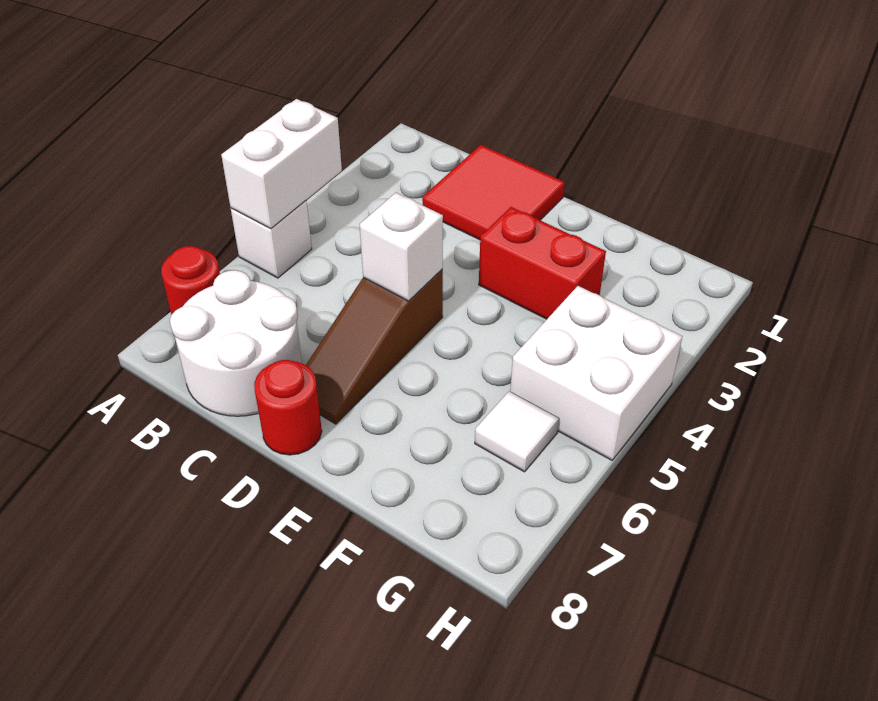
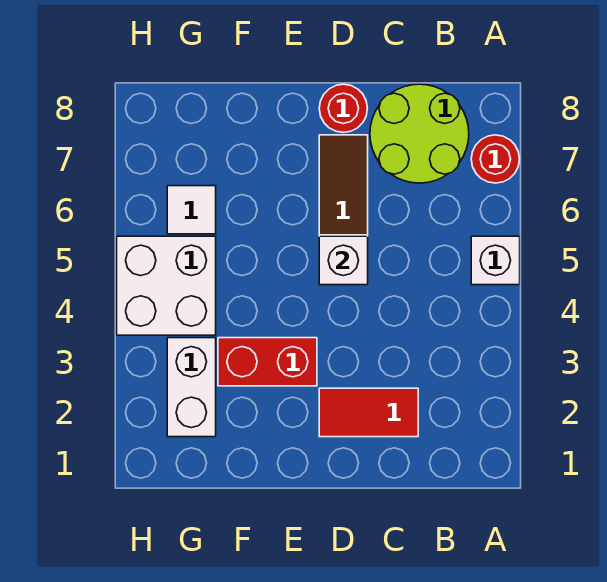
white brick A4:A5 level 2 -> white brick G2:G3 level 1
white round brick B7:C8 level 1 -> lime round brick B7:C8 level 1
red tile C1:D2 level 1 -> red tile C2:D2 level 1

